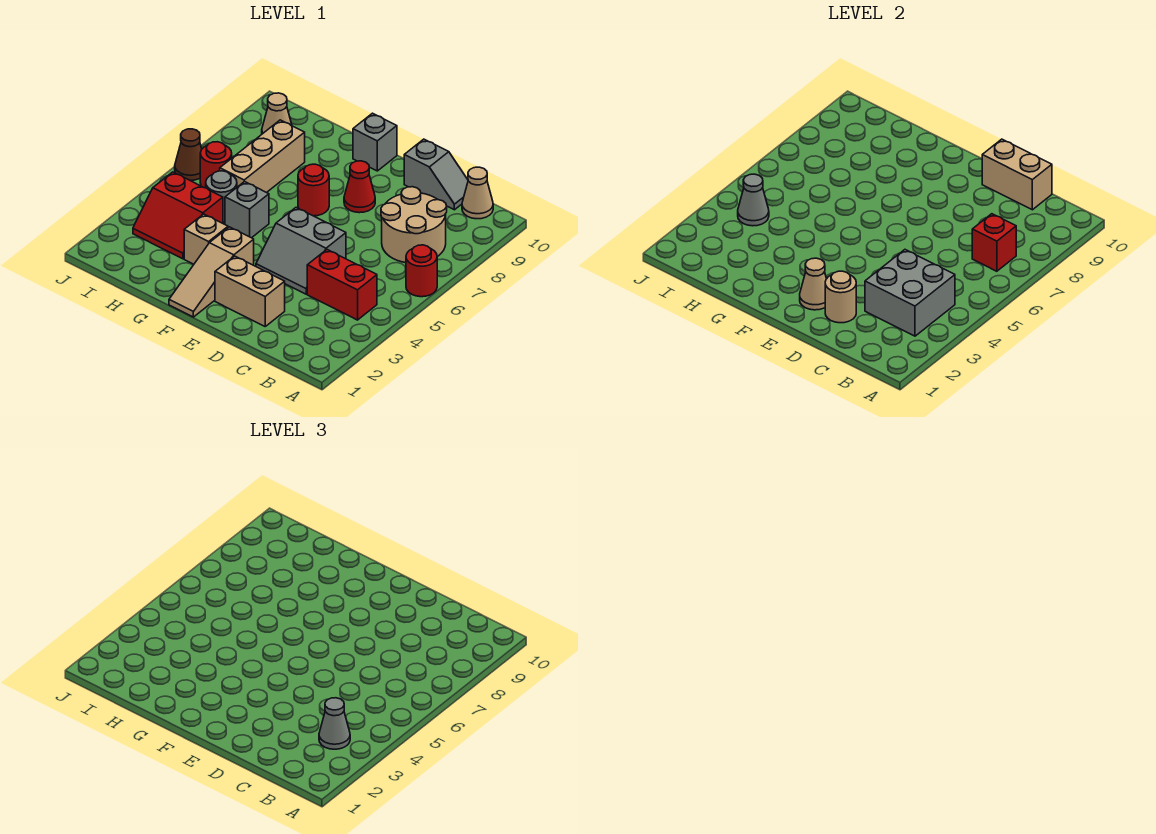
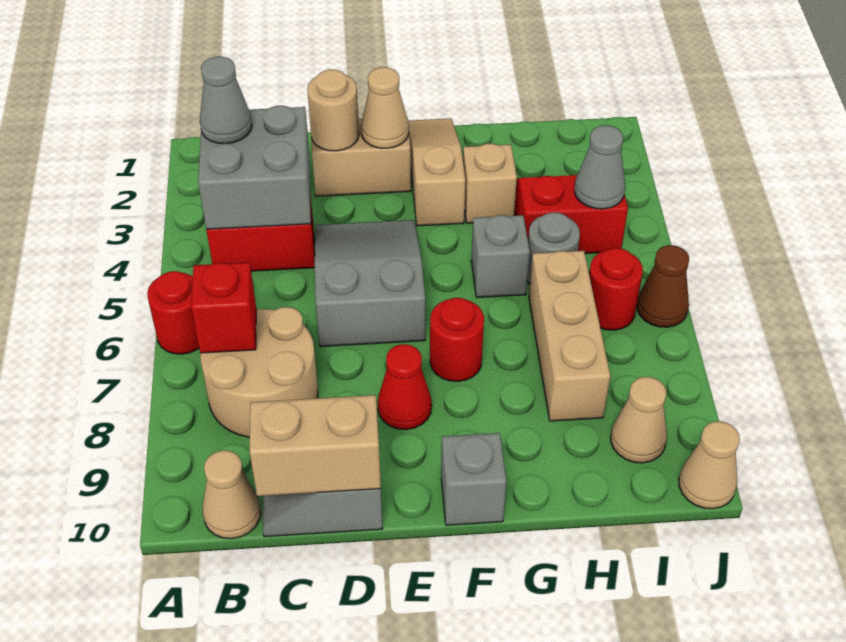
grey slope D4:E5 level 1 top 5 -> grey slope D4:E6 level 1 top 6
none -> tan cone J10 level 1

